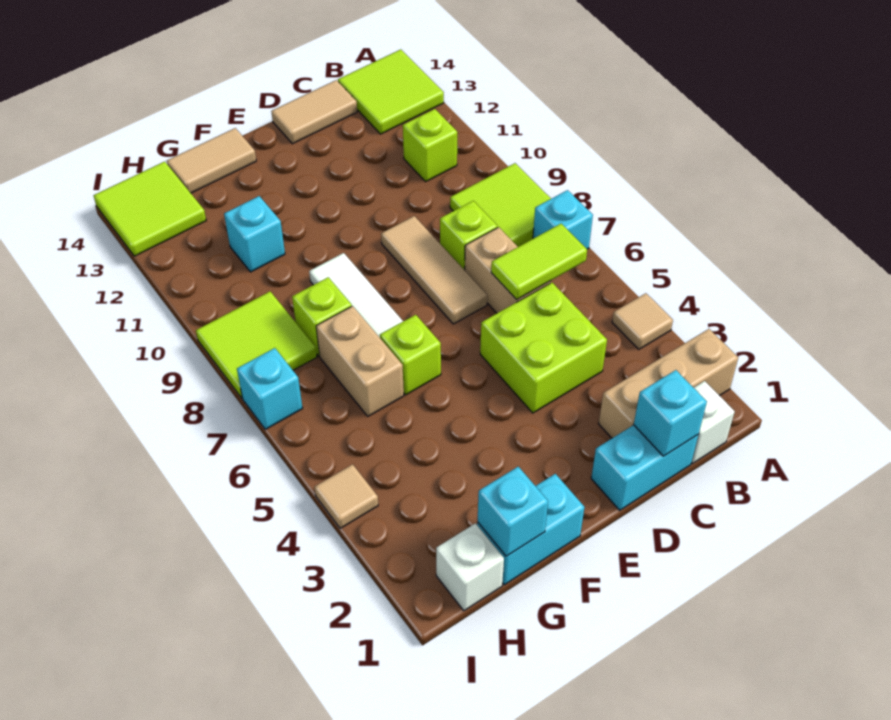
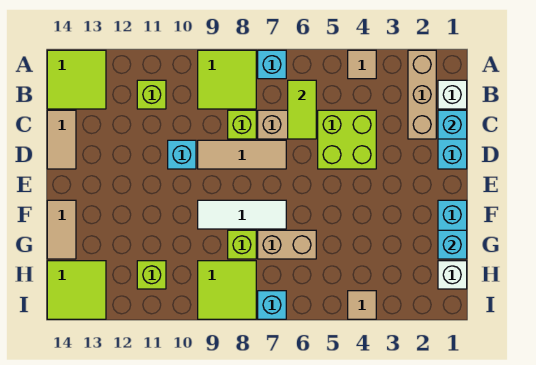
lime brick F6 level 1 -> lime brick H11 level 1
cyan brick G11 level 1 -> cyan brick D10 level 1

